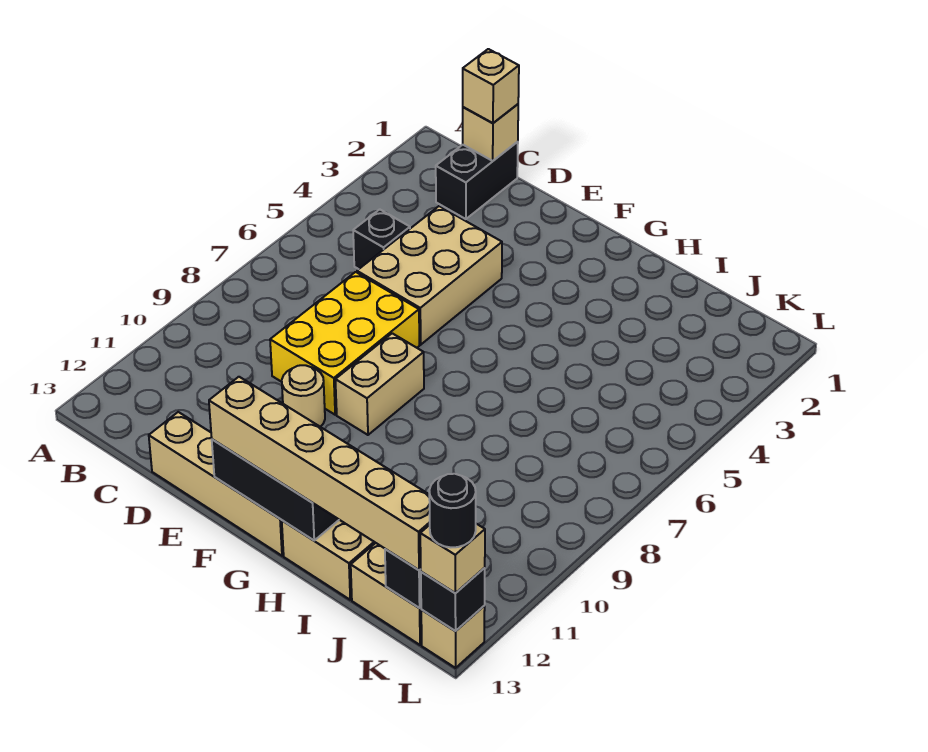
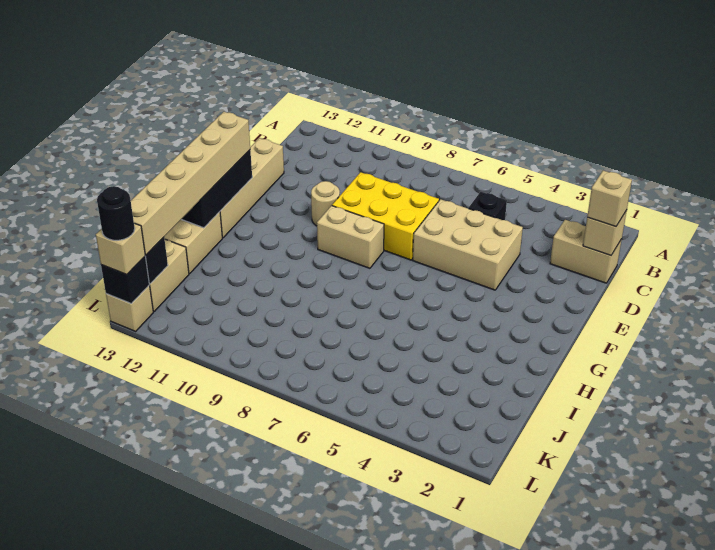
black brick C1:C2 level 1 -> tan brick C1:C2 level 1

